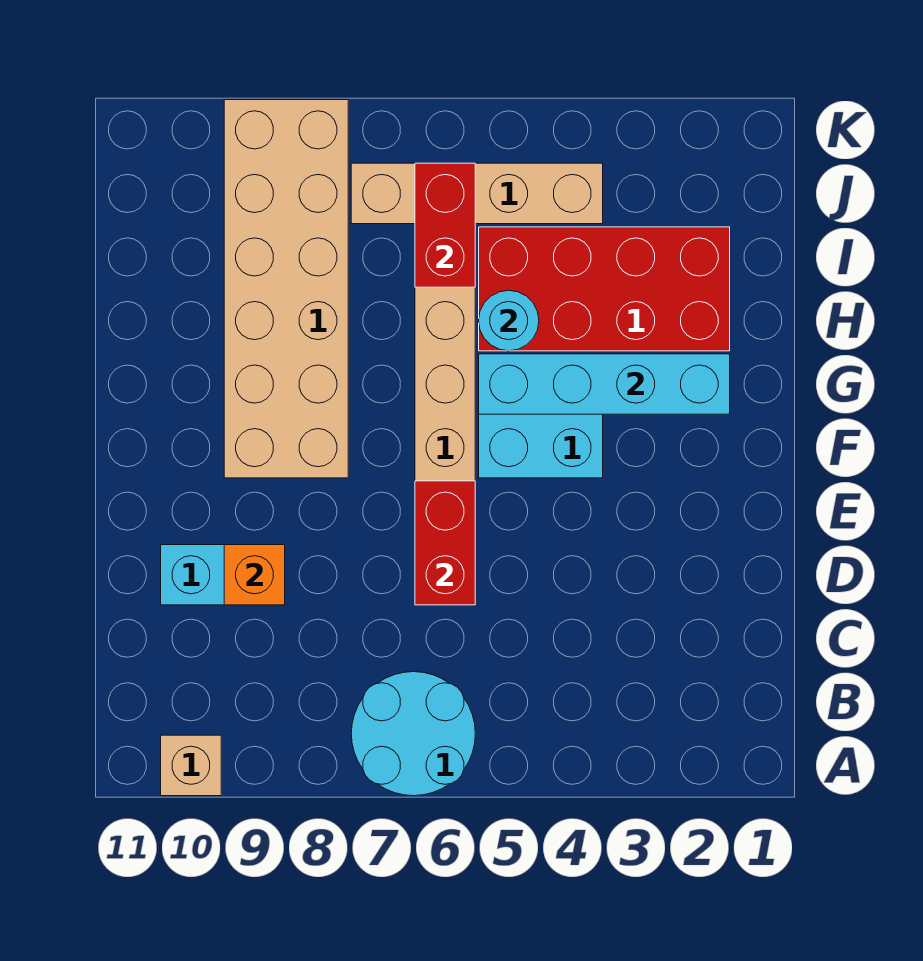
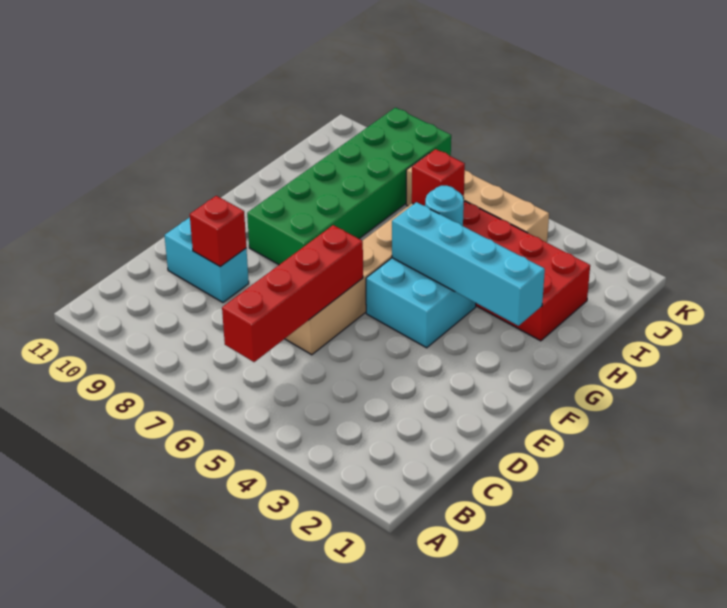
cyan round brick A6:B7 level 1 -> none
tan brick A10 level 1 -> none
red brick D6:E6 level 2 -> red brick B6:E6 level 2
orange brick D9 level 2 -> red brick D9 level 2
tan brick F8:K9 level 1 -> green brick F8:K9 level 1
red brick I6:J6 level 2 -> red brick I6 level 2

